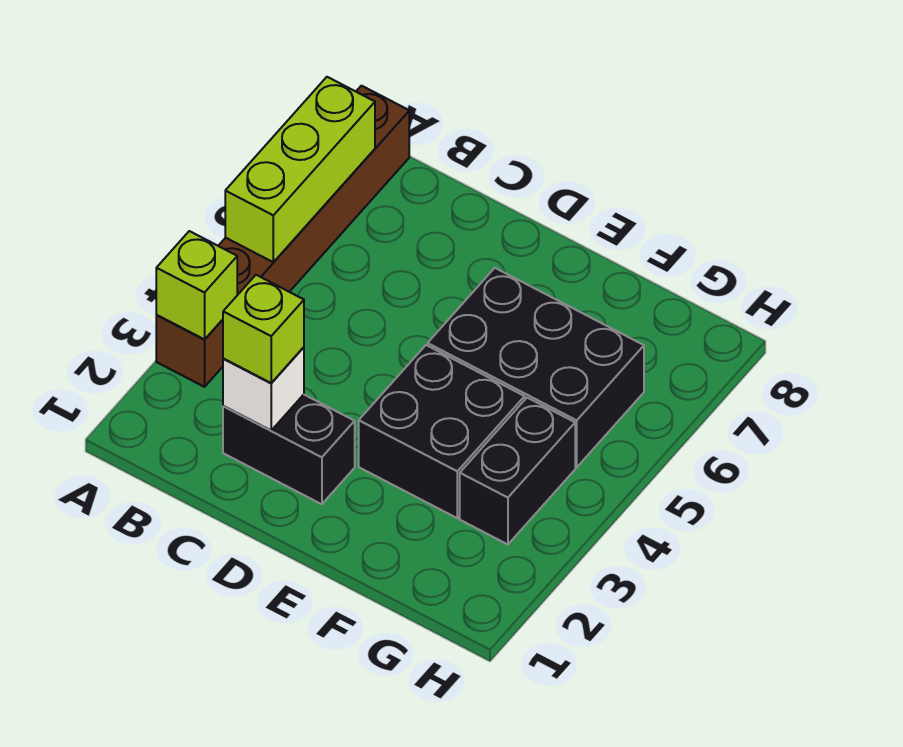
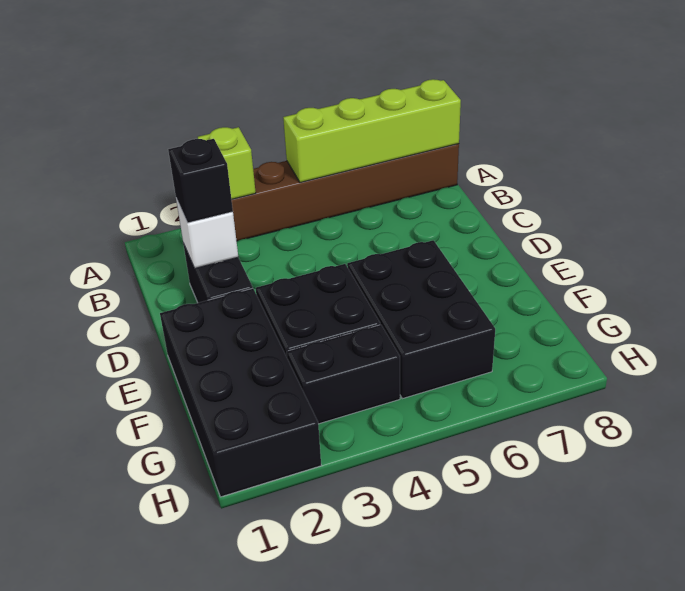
lime brick A5:A7 level 2 -> lime brick A5:A8 level 2
lime brick C2 level 3 -> black brick C2 level 3
none -> black brick E1:H2 level 1

